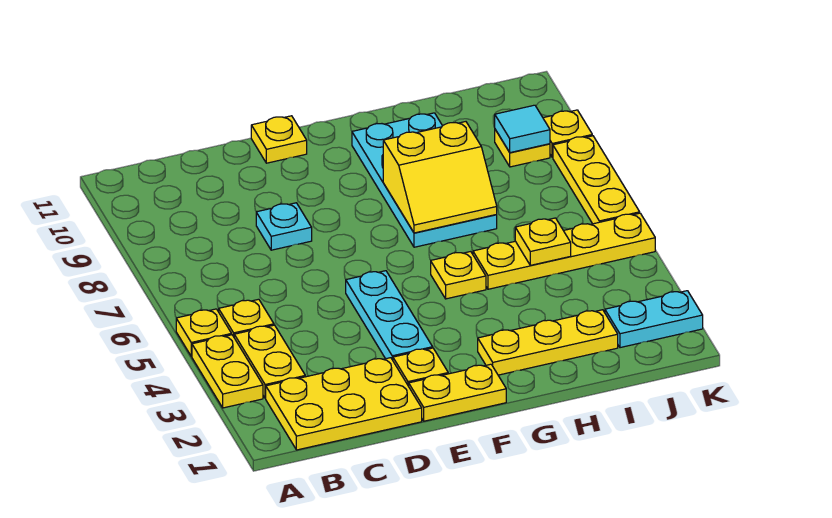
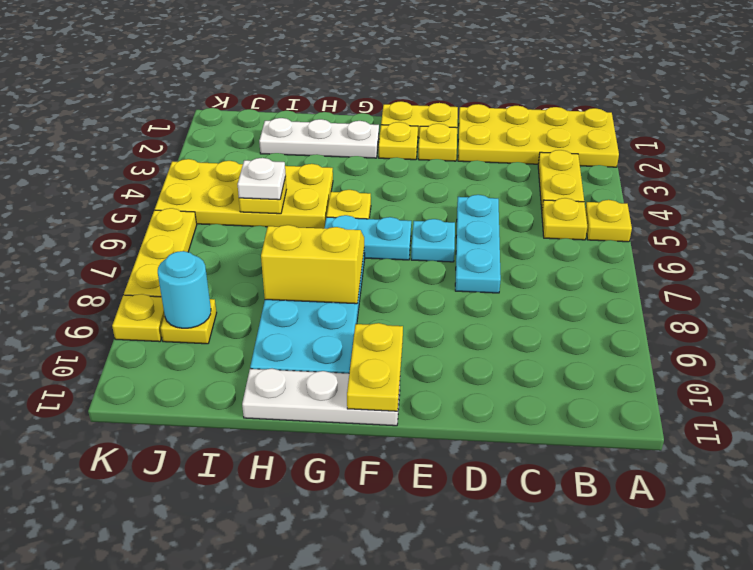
yellow plate A3:A4 level 1 -> yellow plate F10:F11 level 2
yellow plate B1:D2 level 1 -> yellow plate A1:D2 level 1
cyan plate D8 level 1 -> cyan plate E6 level 1
cyan plate E3:E5 level 1 -> cyan plate D5:D7 level 1
yellow plate E11 level 1 -> yellow plate F2 level 1
none -> white plate F11:H11 level 1
yellow plate G2:I2 level 1 -> white plate G2:I2 level 1
yellow plate H5:K5 level 1 -> yellow plate H4:K5 level 1
none -> white plate I5 level 3
cyan plate J2:K2 level 1 -> cyan plate F6:G6 level 1
cyan tile J9 level 2 -> cyan round brick J9 level 2

